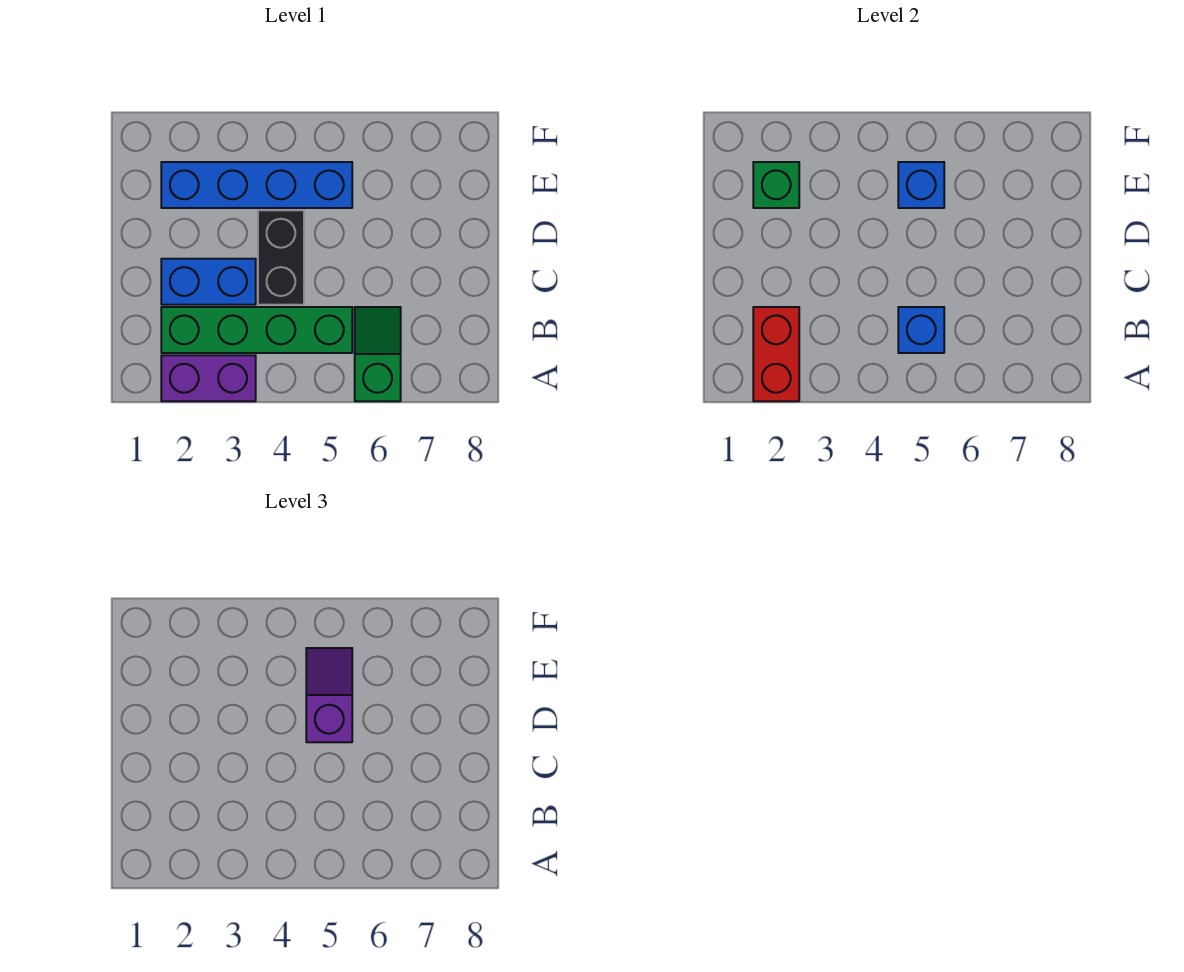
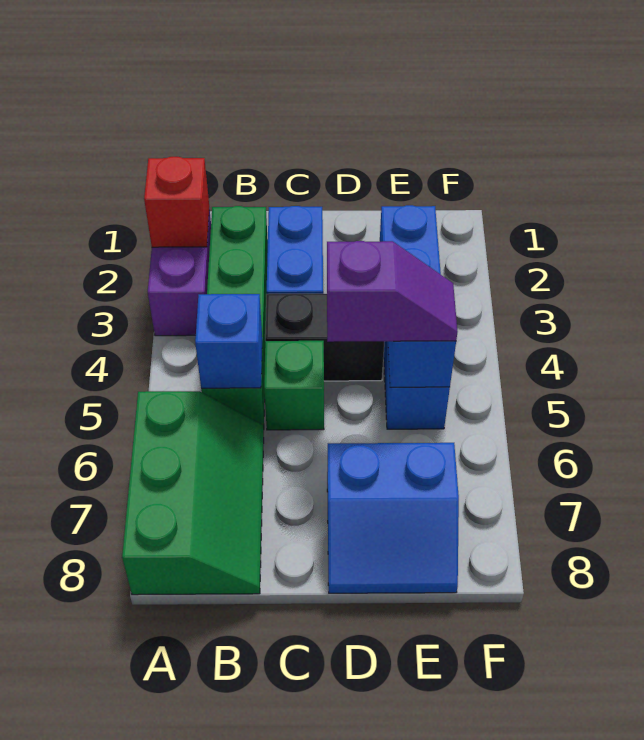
red brick A2:B2 level 2 -> red brick A2 level 2
green slope A6:B6 level 1 top A -> green slope A6:B8 level 1 top A
none -> blue slope D7:E8 level 1 top 7
green brick E2 level 2 -> green brick C5 level 1

